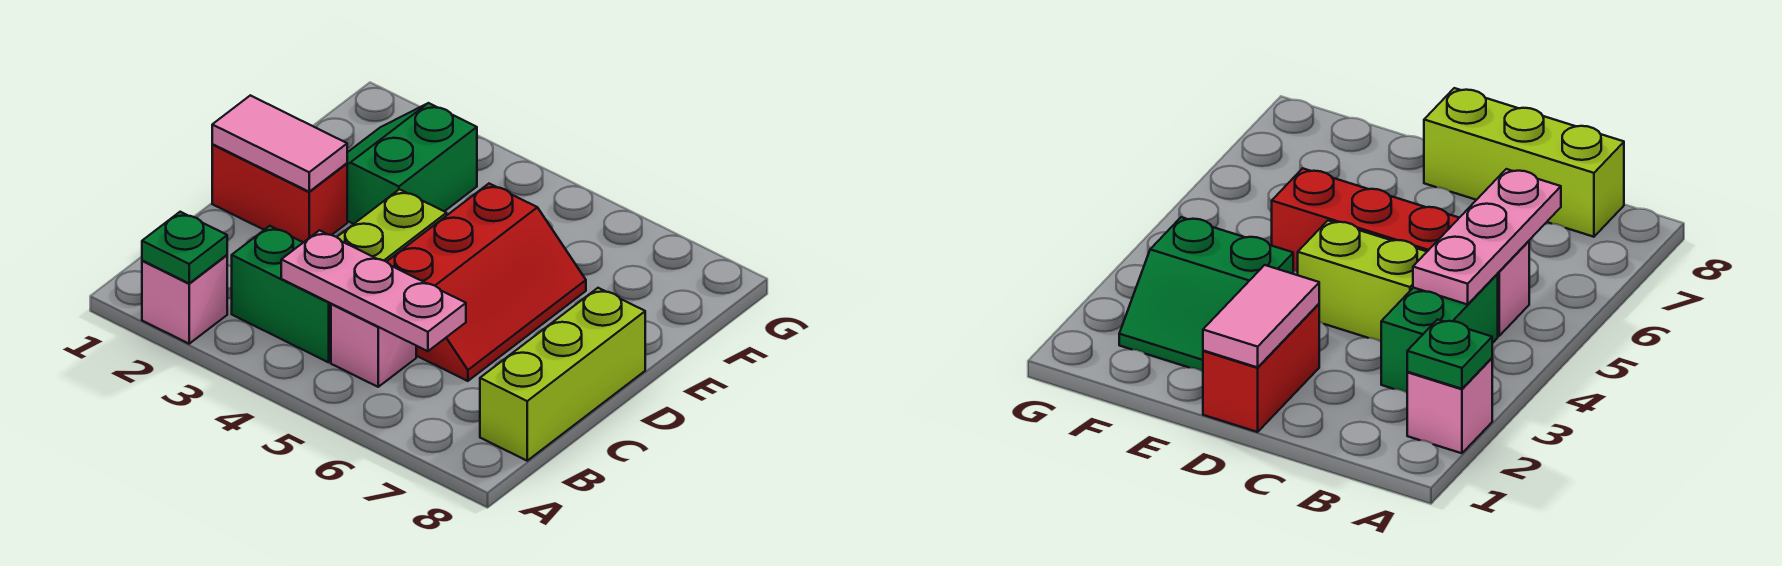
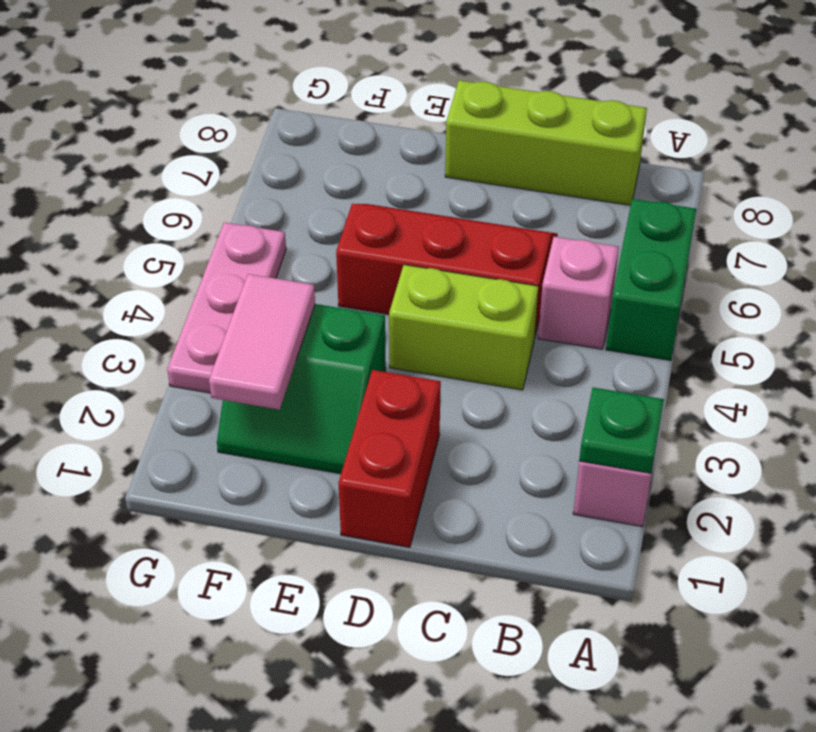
green brick B3:B4 level 1 -> green brick A5:A6 level 1
pink plate B4:B6 level 2 -> pink plate G3:G5 level 1
pink tile D1:D2 level 2 -> pink tile F2:F3 level 2

